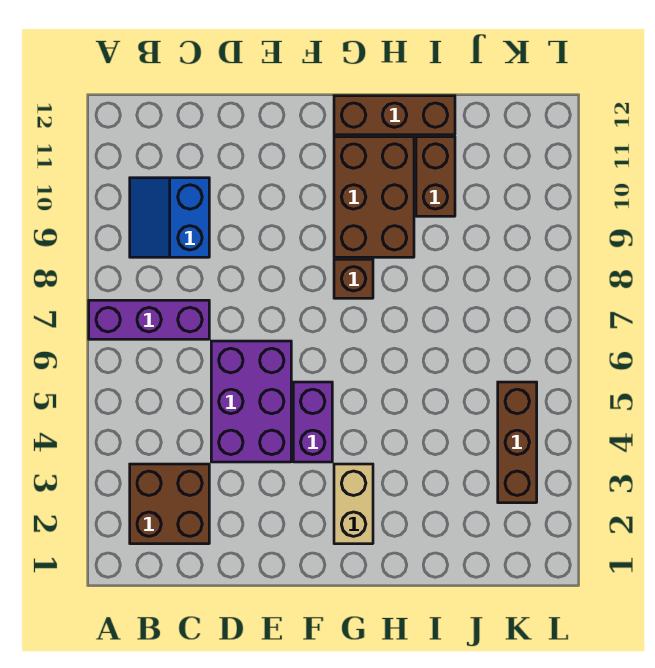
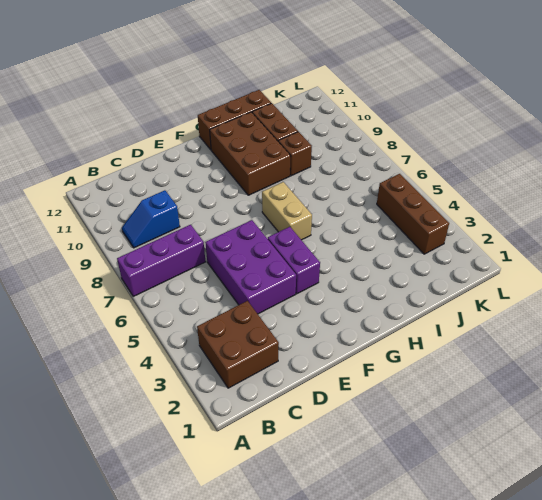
blue slope B9:C10 level 1 top C -> blue slope B9:C9 level 1 top C
tan brick G2:G3 level 1 -> tan brick G6:G7 level 1
brown brick G8 level 1 -> brown brick I9 level 1

